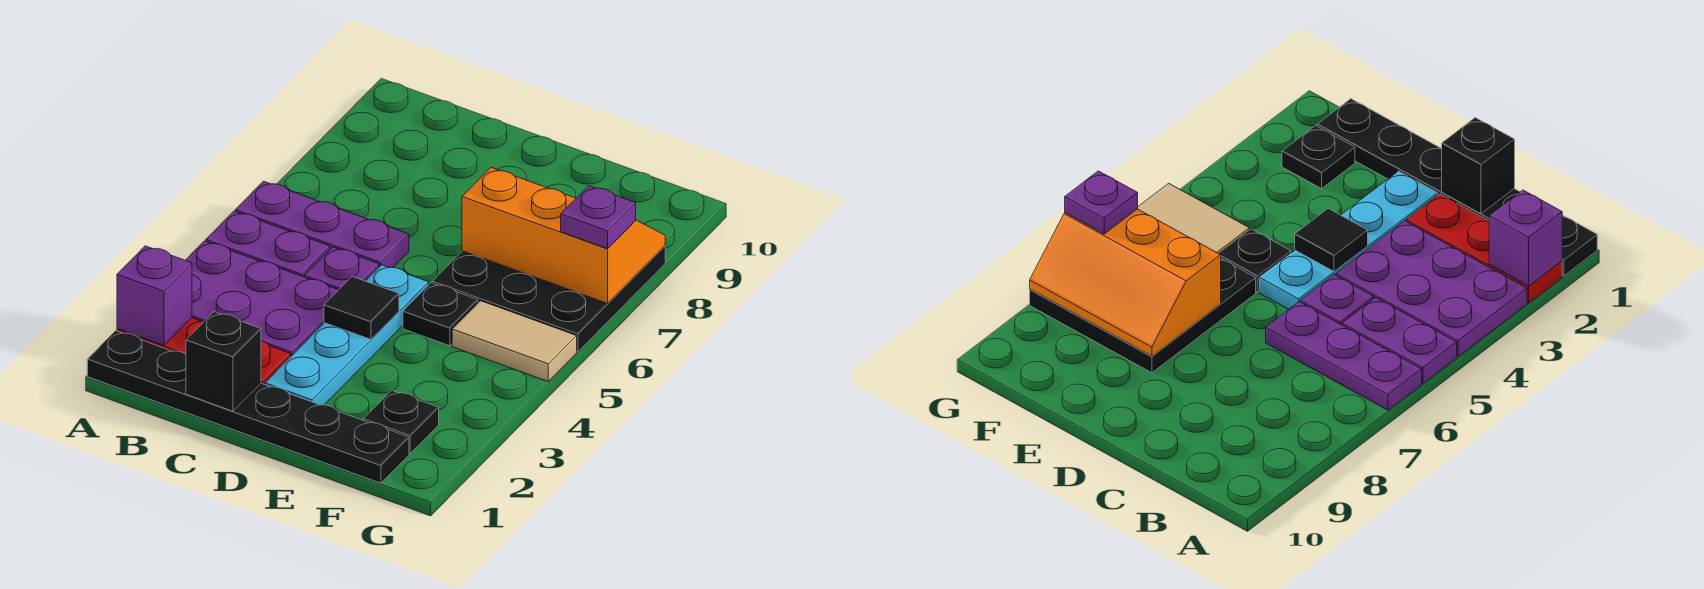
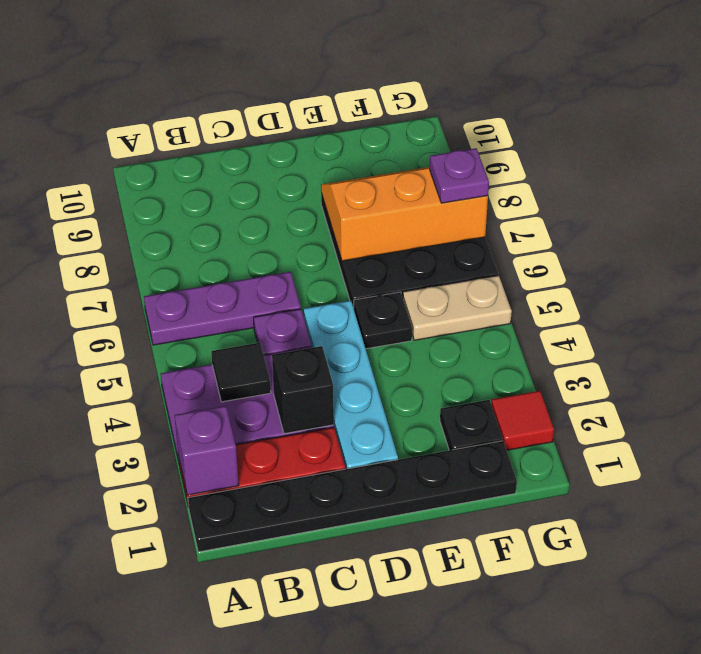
purple plate A5:B5 level 1 -> none
black brick C1 level 2 -> black brick C3 level 2
black tile D4 level 2 -> black tile B4 level 2
tan tile F5:G5 level 1 -> tan plate F5:G5 level 1
none -> red tile G2 level 1

